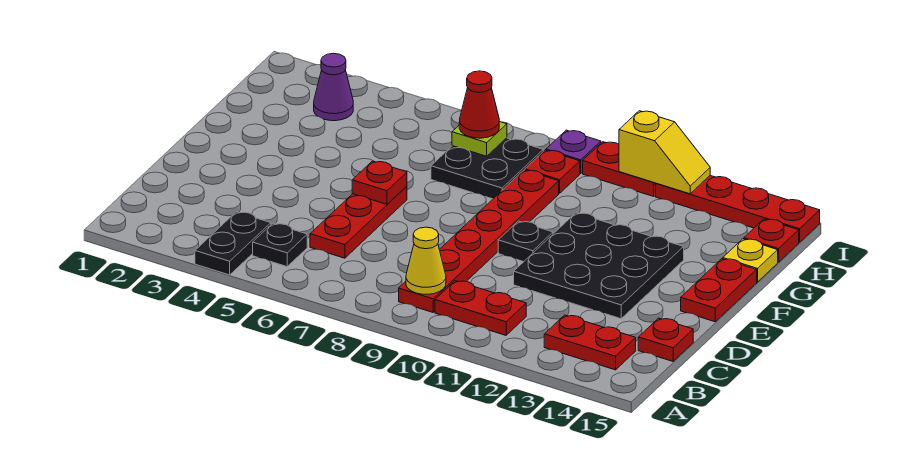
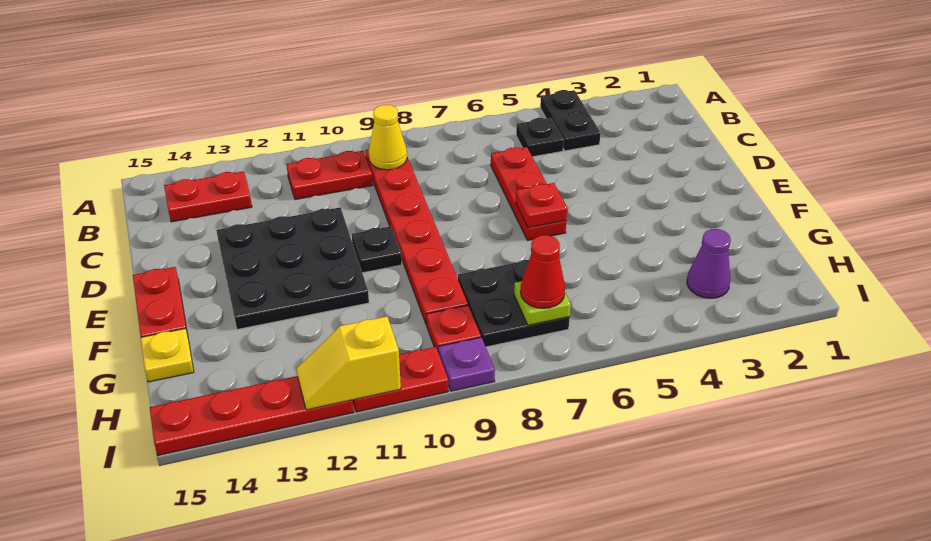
red plate C15 level 1 -> none
red plate H15 level 1 -> none

